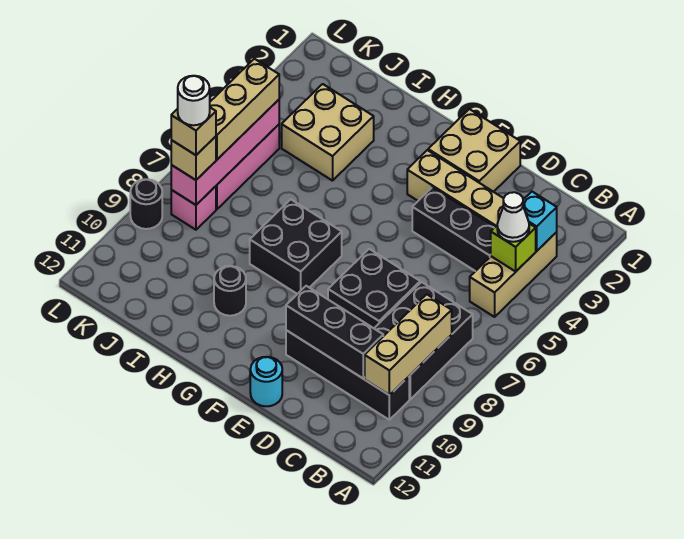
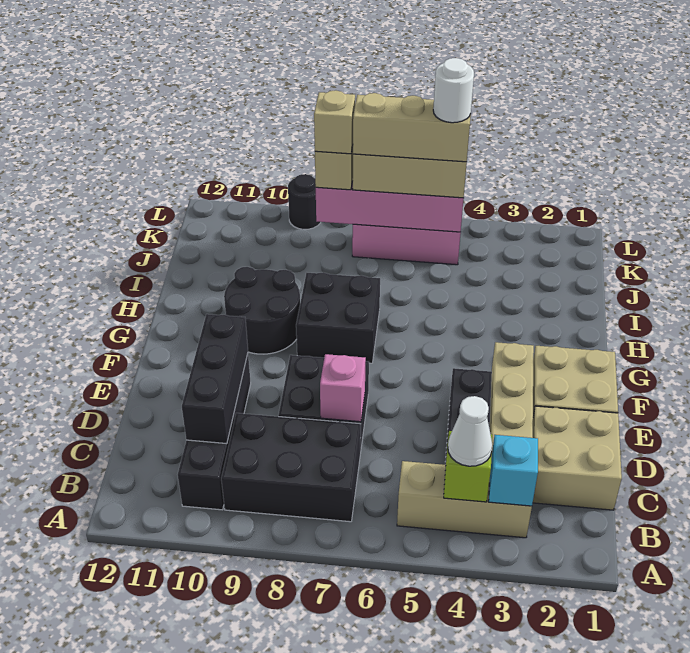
tan brick B8:B10 level 2 -> tan brick K5:K7 level 4
cyan round brick E12 level 1 -> none
black round brick H10 level 1 -> black round brick G9:H10 level 1
tan brick I3:J4 level 1 -> tan brick C1:D2 level 1
pink brick K8 level 1 -> pink brick D7 level 2
white round brick K8 level 5 -> white round brick K5 level 5

